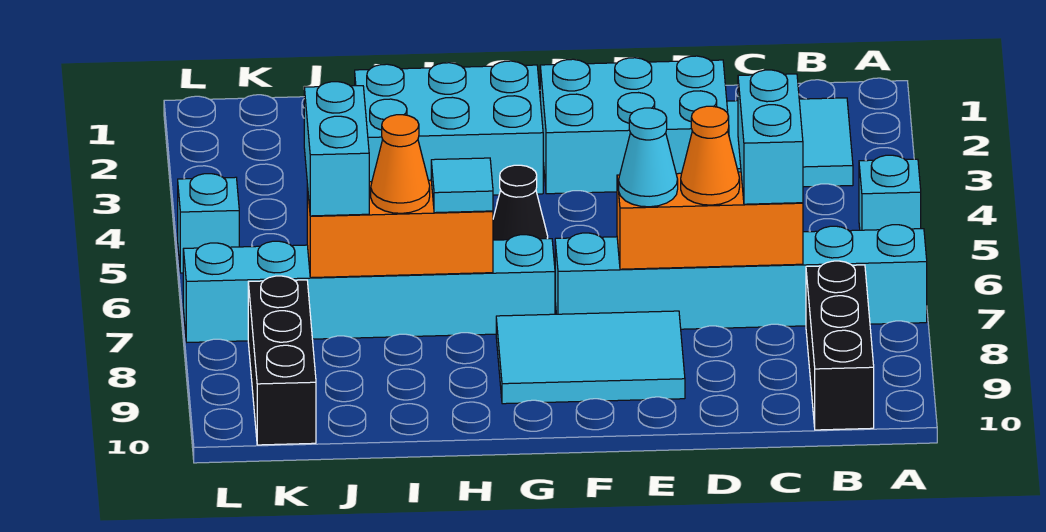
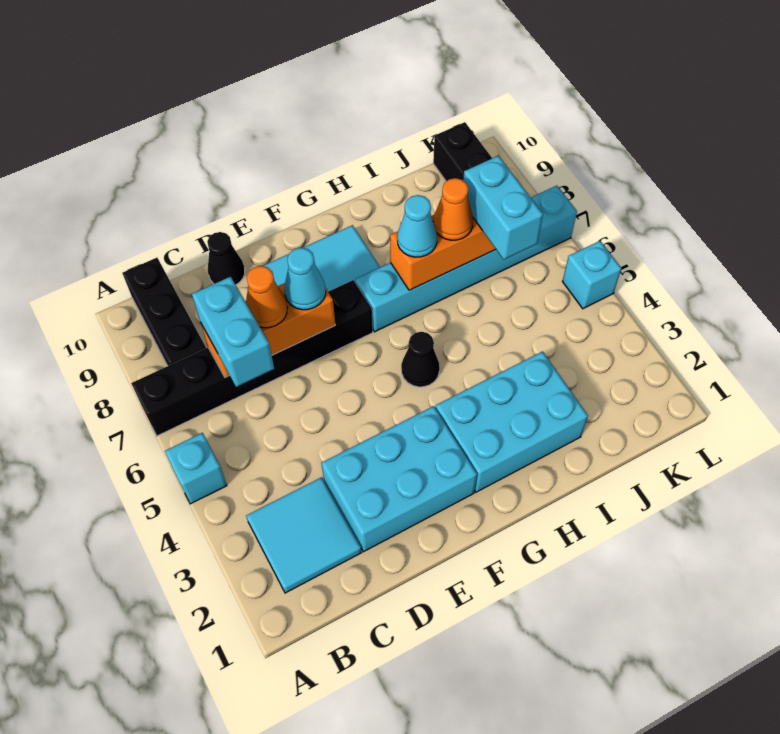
cyan brick A7:F7 level 1 -> black brick A7:F7 level 1
none -> black cone D10 level 1
cyan tile H7 level 3 -> cyan cone H7 level 3

